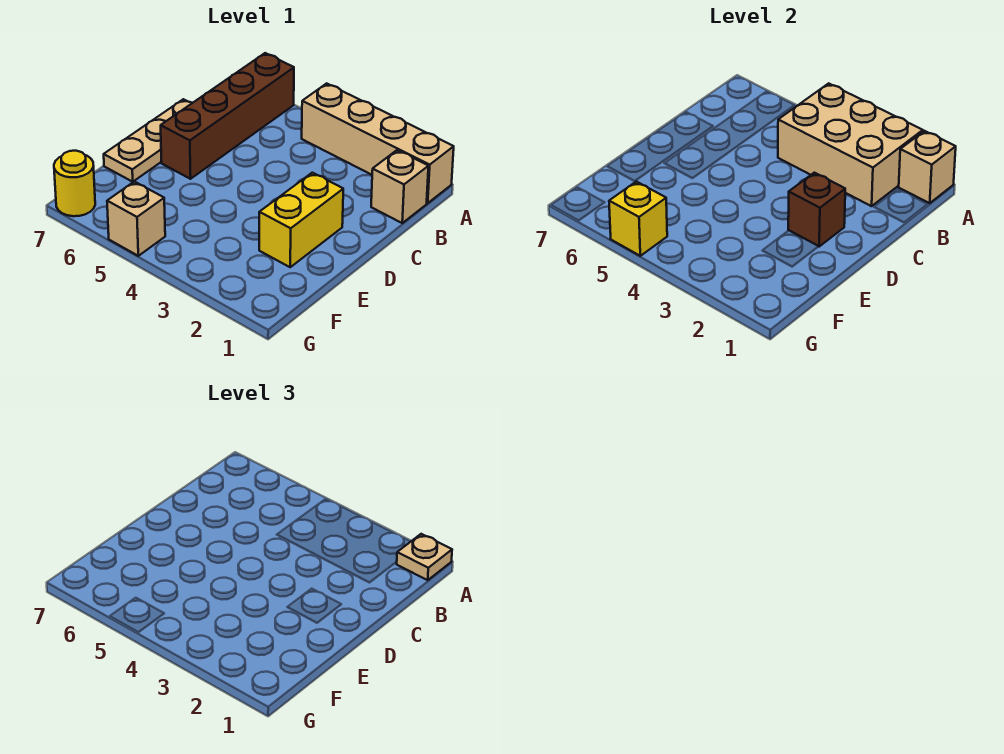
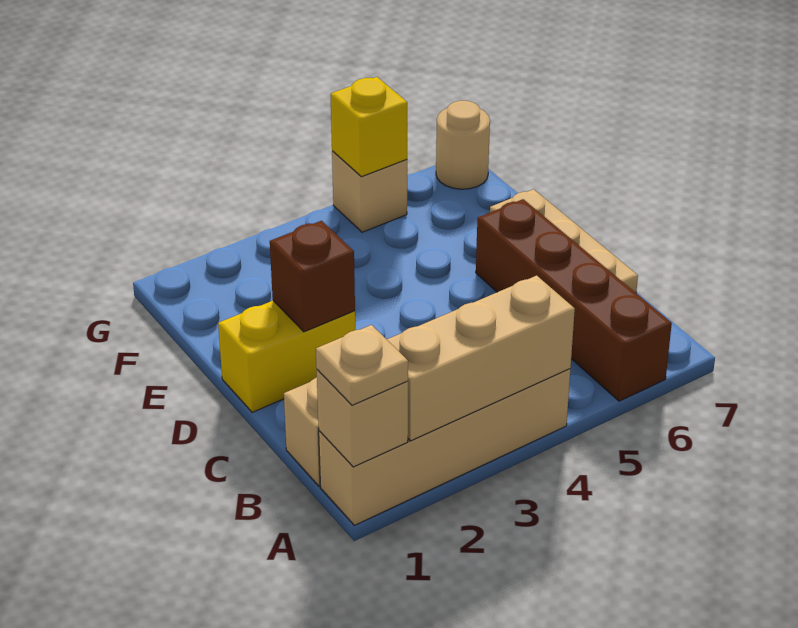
tan brick A2:B4 level 2 -> tan brick A2:A4 level 2
yellow brick D2:E2 level 1 -> yellow brick D1:D2 level 1
yellow round brick G7 level 1 -> tan round brick G7 level 1

